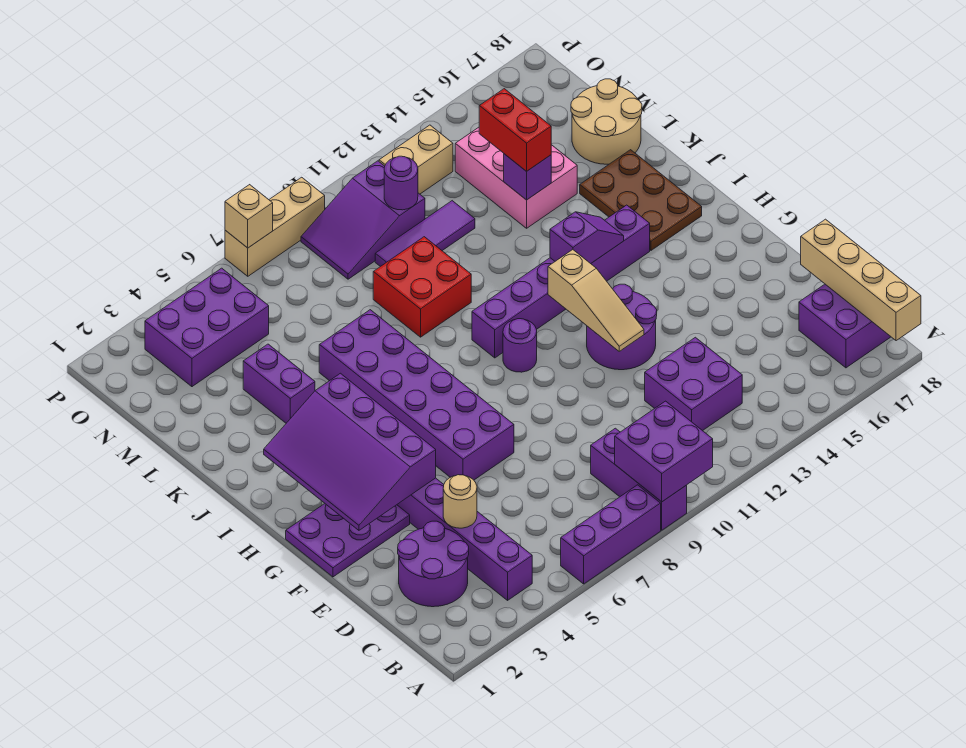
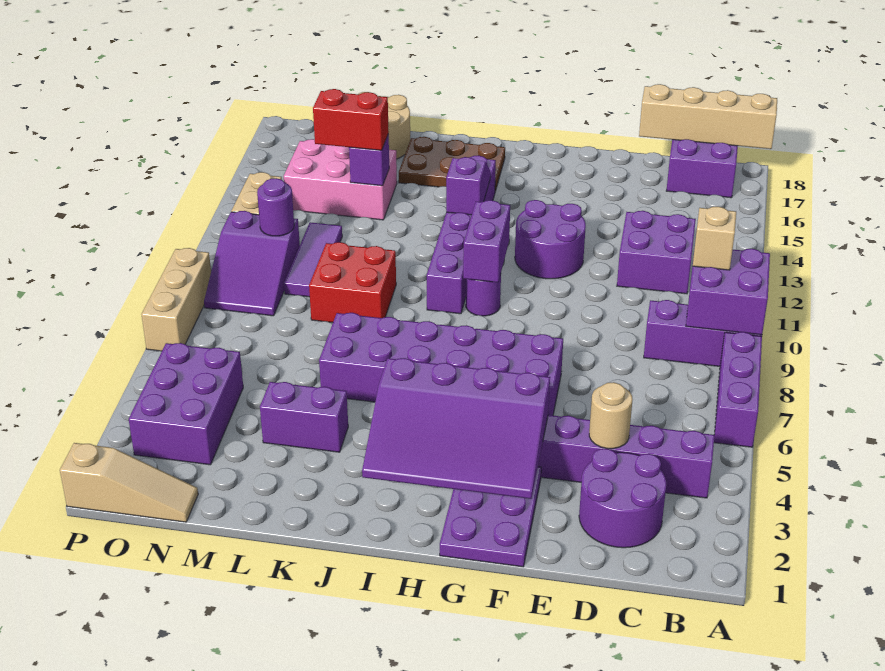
tan slope F12:H12 level 2 top H -> tan slope N1:P1 level 1 top P
none -> purple brick H10:H11 level 2
tan brick P7 level 2 -> tan brick B10 level 3

